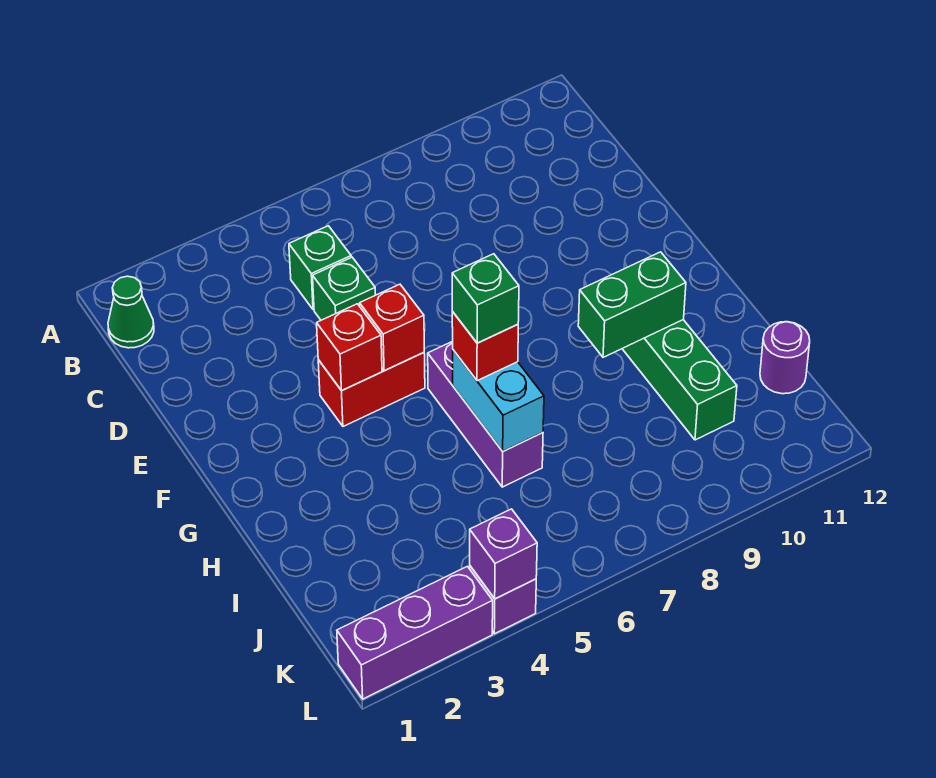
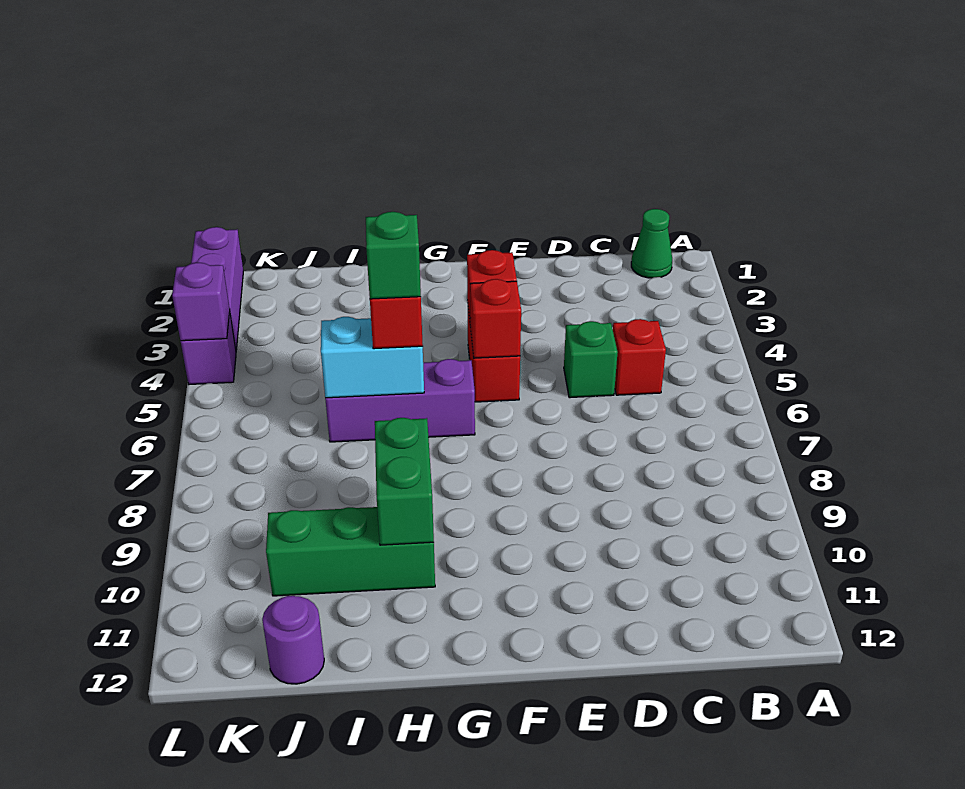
green brick C5 level 1 -> red brick C5 level 1

